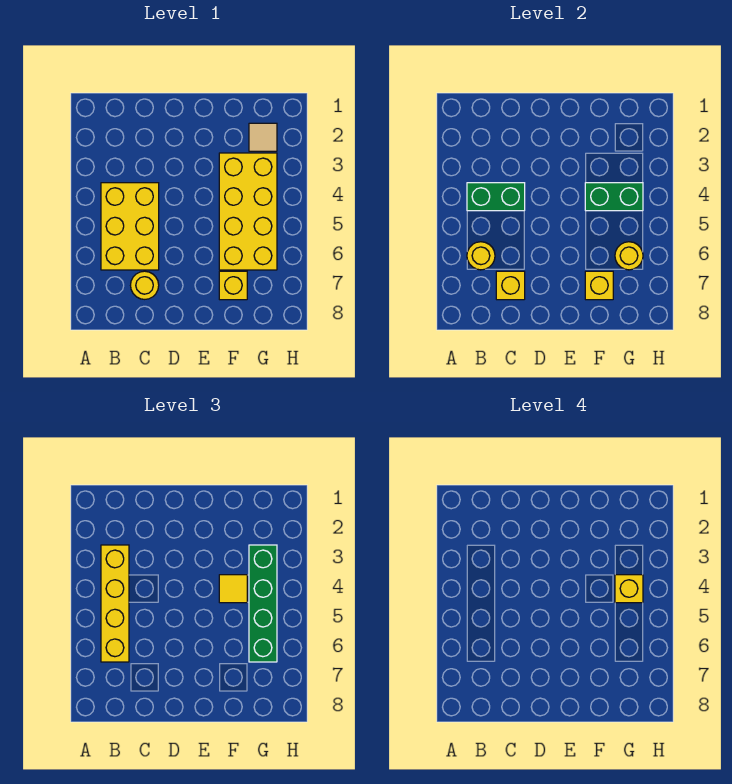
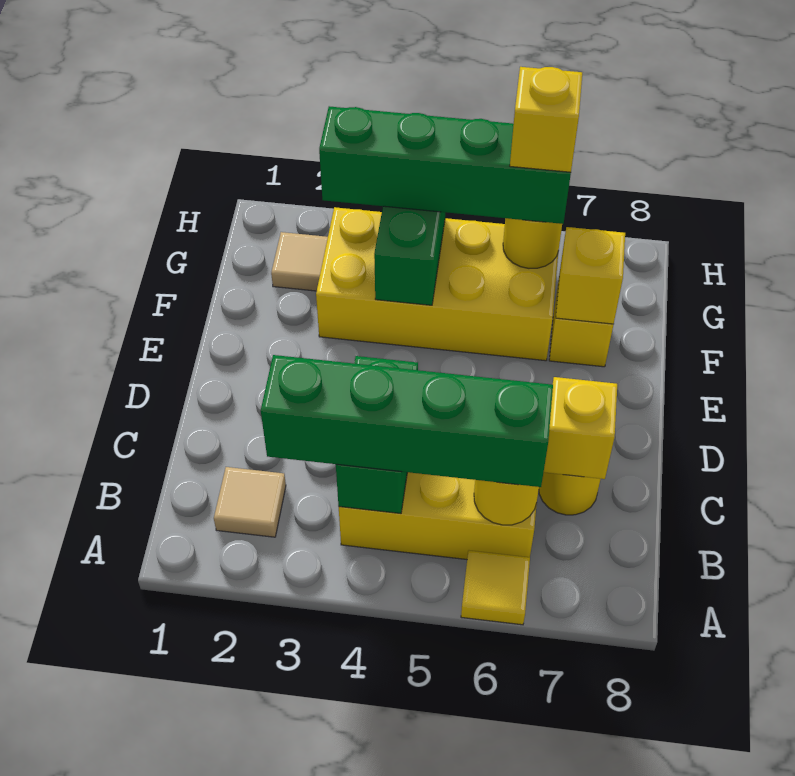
none -> tan tile B2 level 1
yellow brick B3:B6 level 3 -> green brick B3:B6 level 3
yellow tile F4 level 3 -> yellow tile A6 level 1
yellow brick G4 level 4 -> yellow brick G6 level 4

